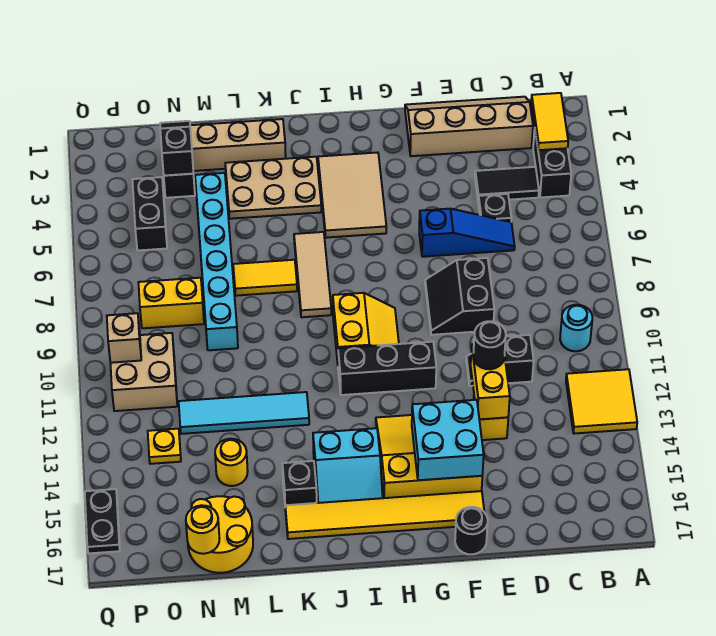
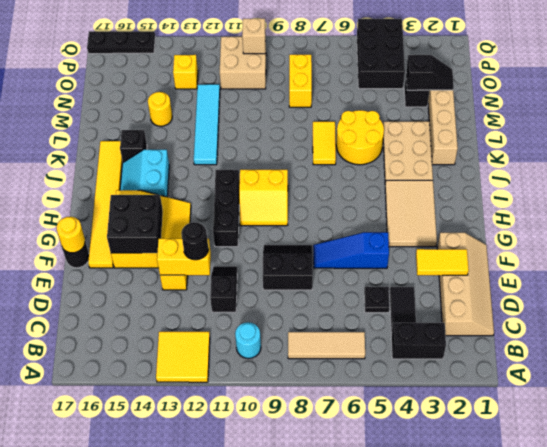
yellow tile B2:B3 level 2 -> yellow tile E2:E3 level 2
blue slope D6:F6 level 1 top F -> blue slope F5:F7 level 1 top 5
cyan brick F14:G15 level 2 -> black brick F14:G15 level 2
tan tile H3:I5 level 1 -> tan tile G3:I4 level 1
tan tile J6:J8 level 1 -> tan tile B6:B8 level 1
cyan brick M4:M9 level 1 -> none
yellow round brick M16:N17 level 1 -> yellow round brick K5:L6 level 1
yellow round brick N17 level 2 -> yellow round brick F17 level 2
black brick O4:O5 level 1 -> black brick O4:Q5 level 1
yellow plate O13 level 1 -> yellow brick O13 level 1
black plate Q15:Q16 level 1 -> black plate Q15:Q17 level 1

